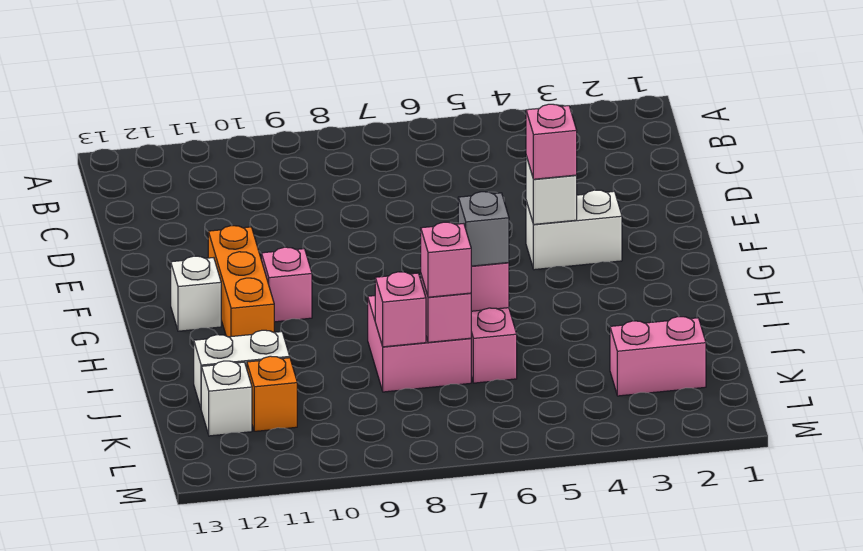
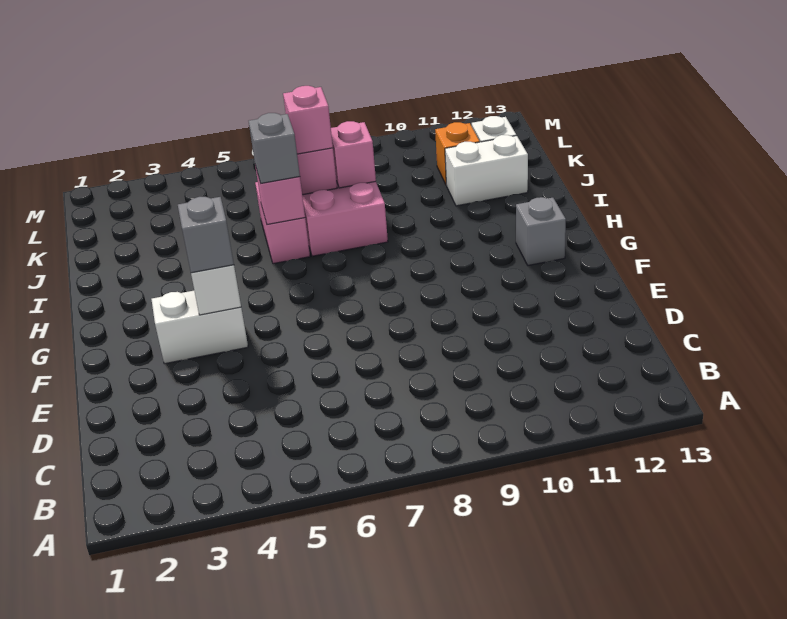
pink brick F4 level 3 -> grey brick F4 level 3
orange brick F11:H11 level 1 -> none
pink brick G10 level 1 -> none
white brick G12 level 1 -> grey brick G12 level 1
pink brick K2:K3 level 1 -> none

